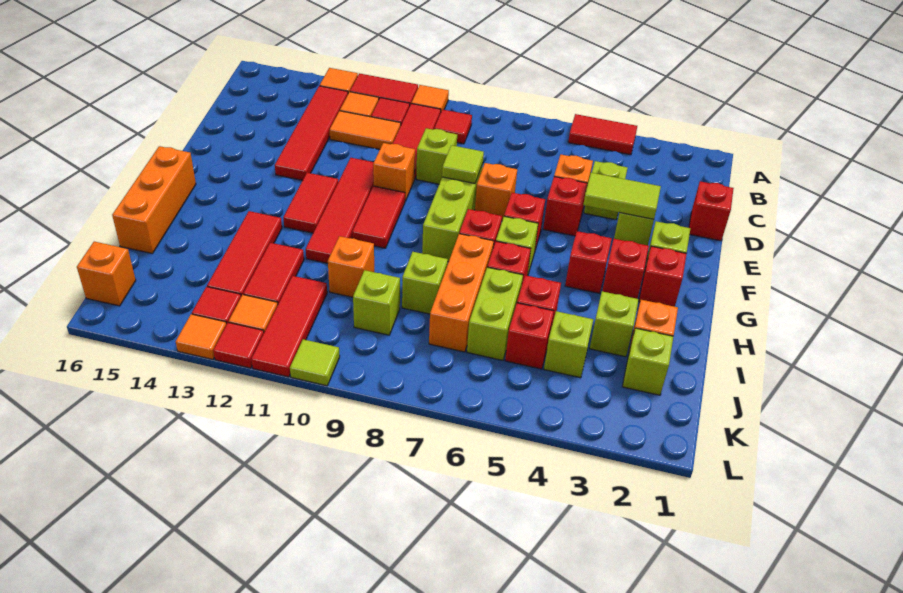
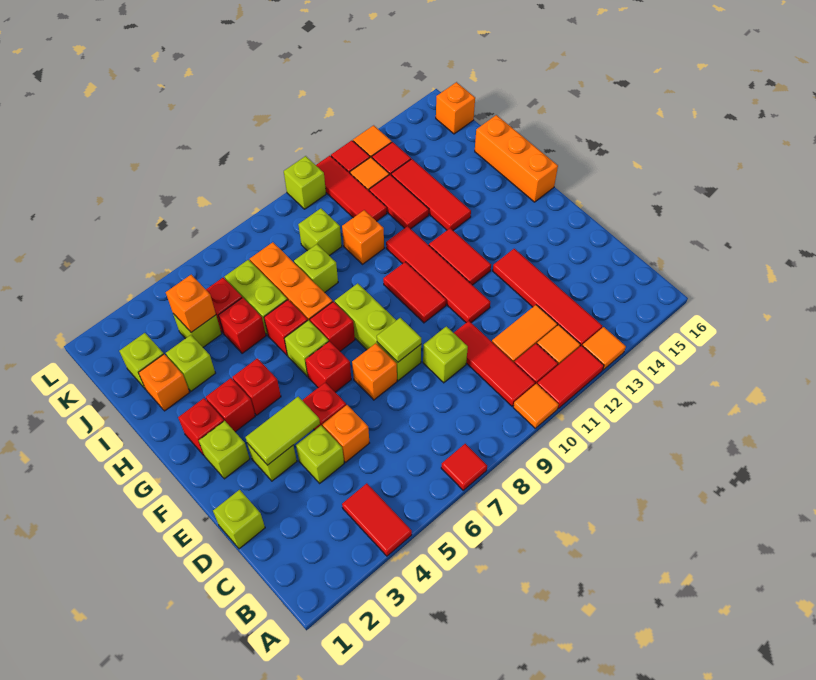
red tile A4:A5 level 1 -> red tile A4:B4 level 1
red tile B9 level 1 -> red tile A7 level 1
red brick D1 level 1 -> lime brick D1 level 1
orange brick E10 level 1 -> orange brick J4 level 2
lime tile L10 level 1 -> lime brick L10 level 1

